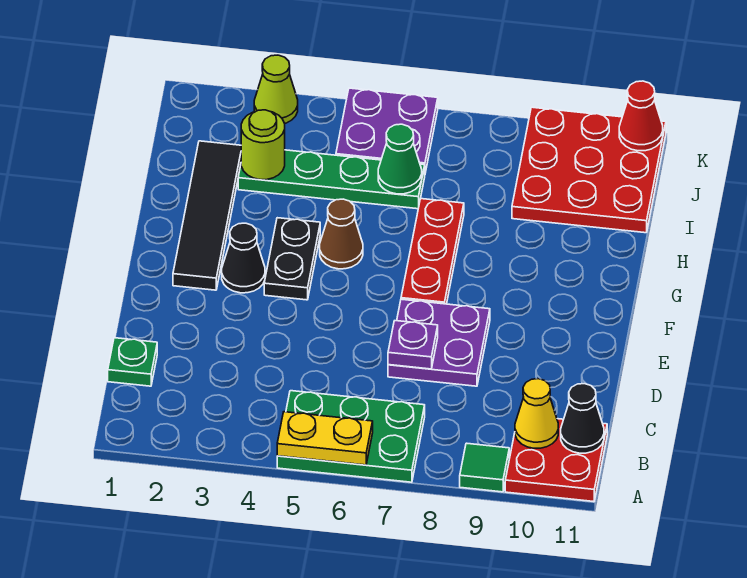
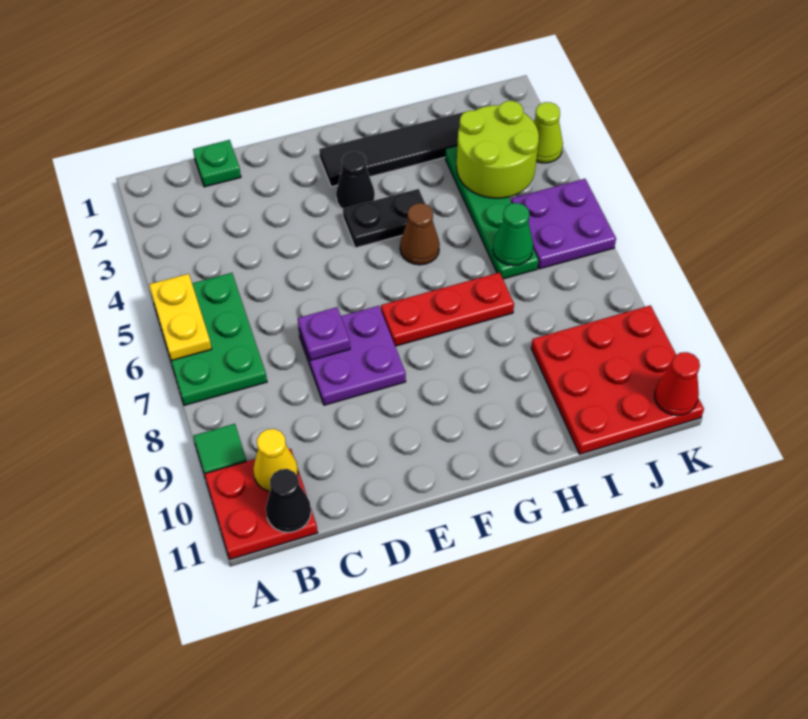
lime round brick I3 level 2 -> lime round brick I3:J4 level 2

